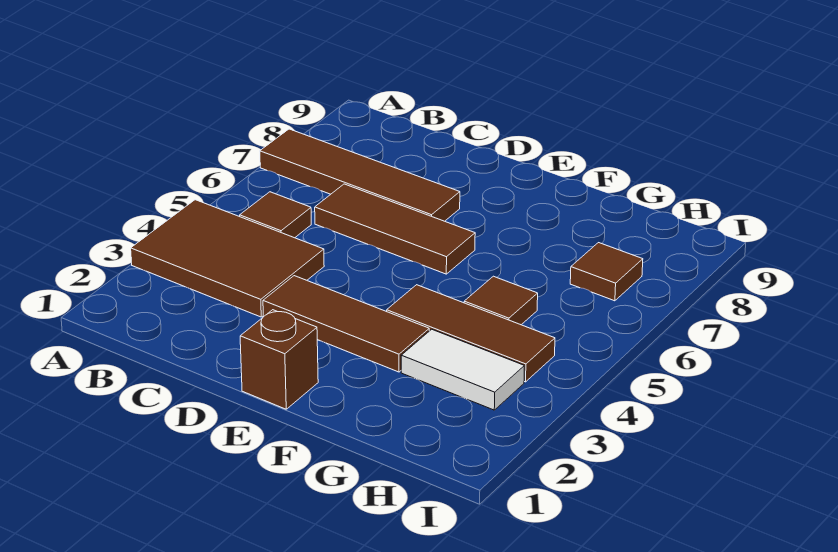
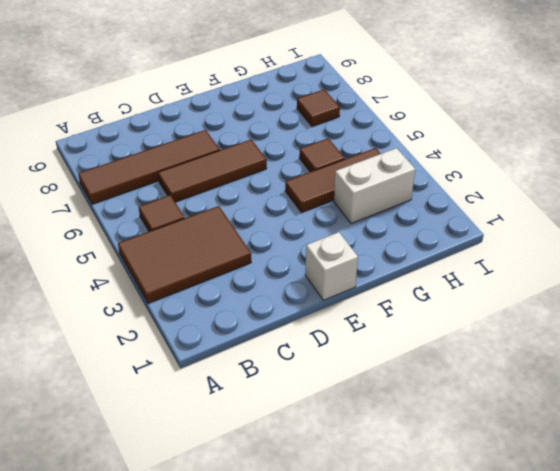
brown tile D3:F3 level 1 -> none
brown brick E1 level 1 -> white brick E1 level 1
white tile G3:H3 level 1 -> white brick G3:H3 level 1

